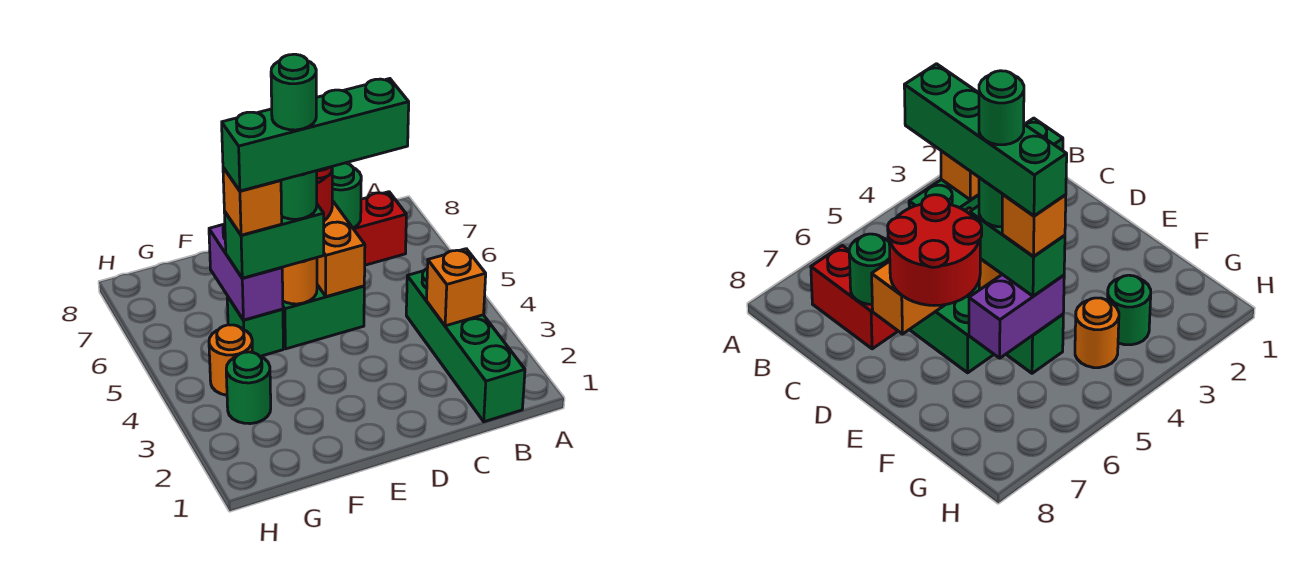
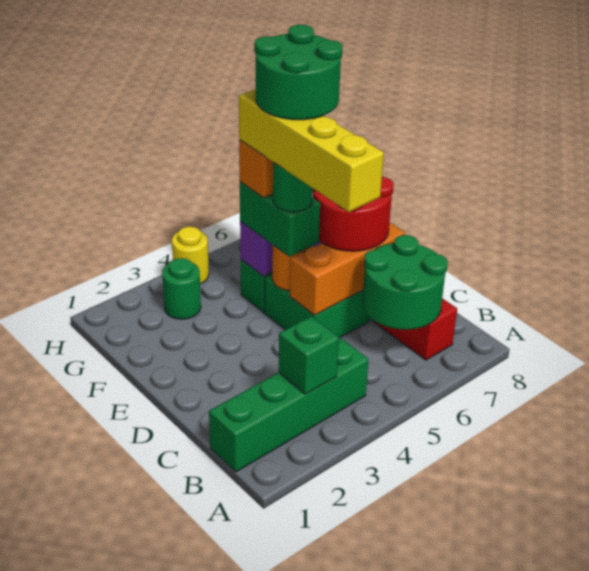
orange brick B3 level 2 -> green brick B3 level 2
green brick C5:F5 level 5 -> yellow brick C5:F5 level 5
green round brick C7 level 2 -> green round brick B6:C7 level 2
green round brick E5 level 6 -> green round brick E5:F6 level 6
orange round brick G4 level 1 -> none
none -> yellow round brick H4 level 1

